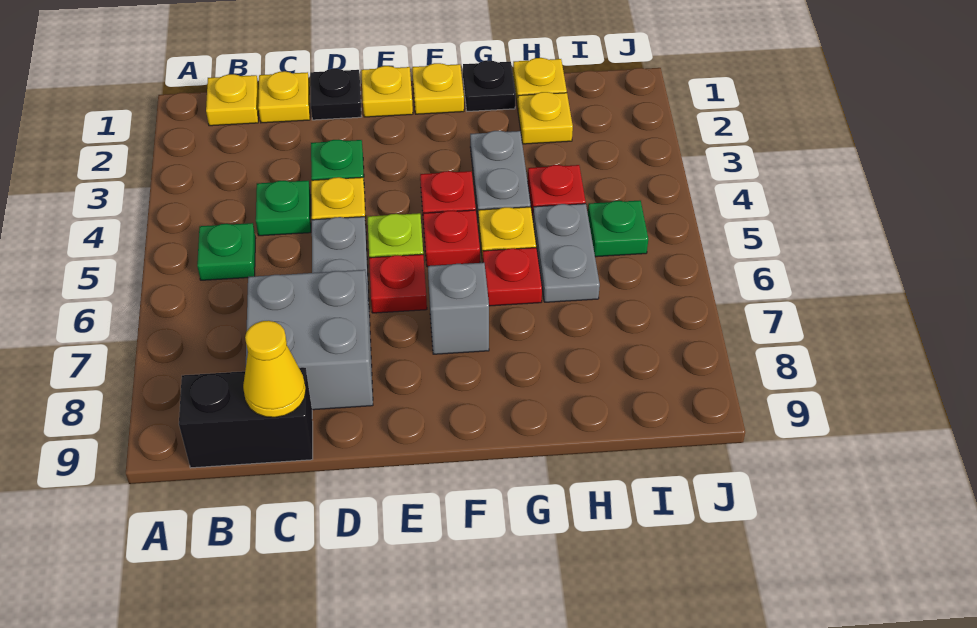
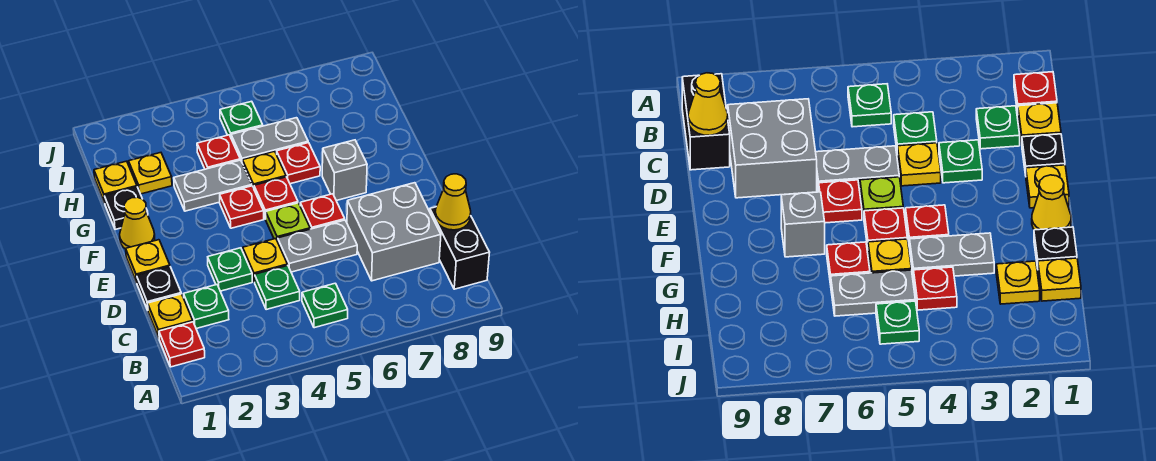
yellow plate B1 level 1 -> red plate B1 level 1
none -> green plate C2 level 1
yellow plate F1 level 1 -> yellow cone F1 level 1

